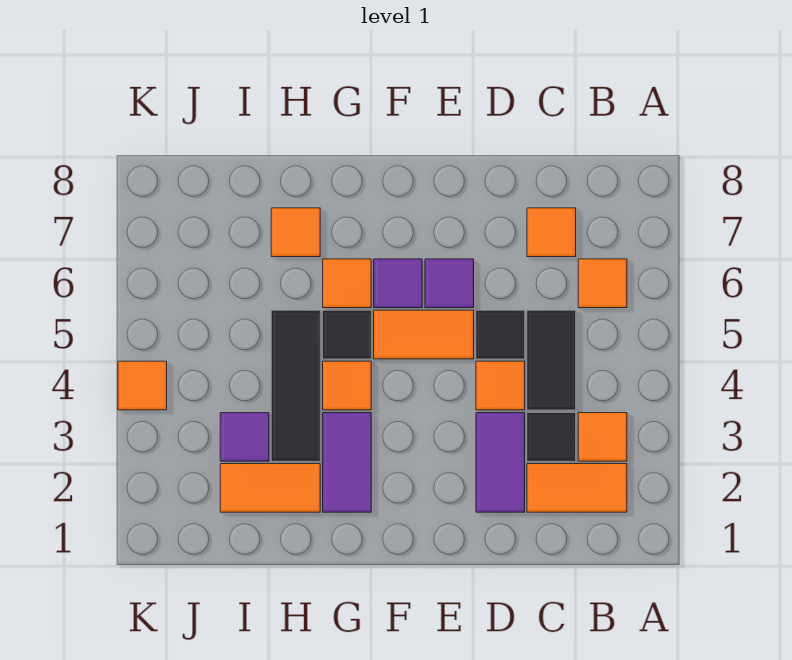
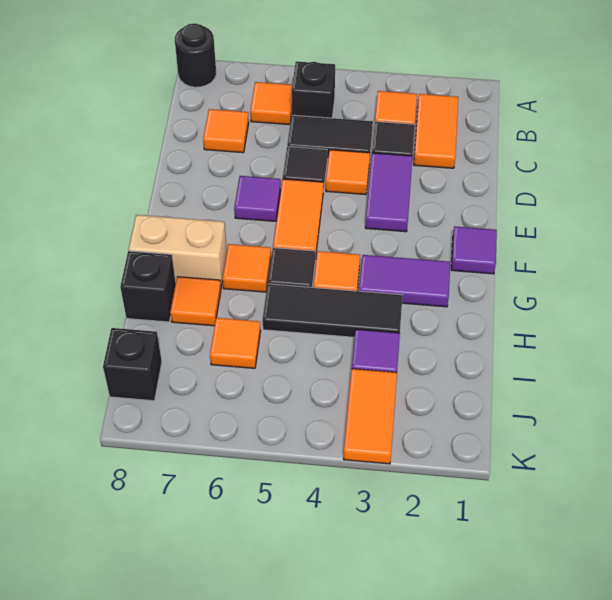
none -> black round brick A8 level 1
none -> black brick B5 level 1
purple tile D2:D3 level 1 -> purple tile D3:E3 level 1
purple tile F6 level 1 -> purple tile F1 level 1
none -> tan brick G7:G8 level 1
orange tile H2:I2 level 1 -> orange tile J3:K3 level 1
none -> black brick H8 level 1
none -> black brick J8 level 1
orange tile K4 level 1 -> orange tile I6 level 1

